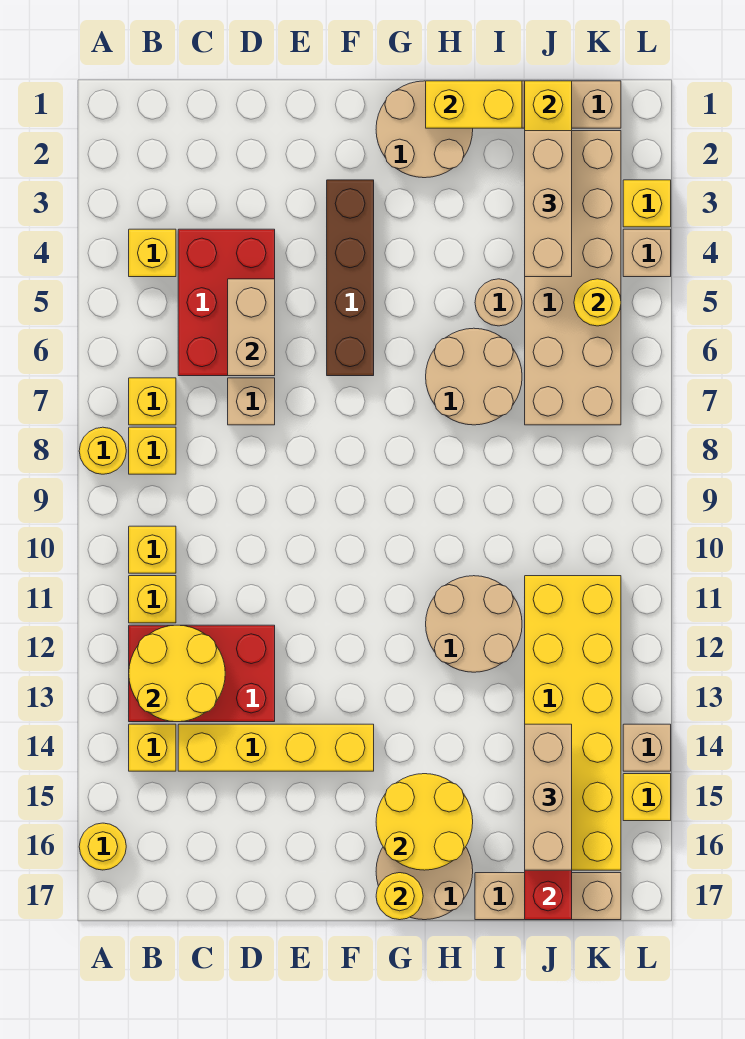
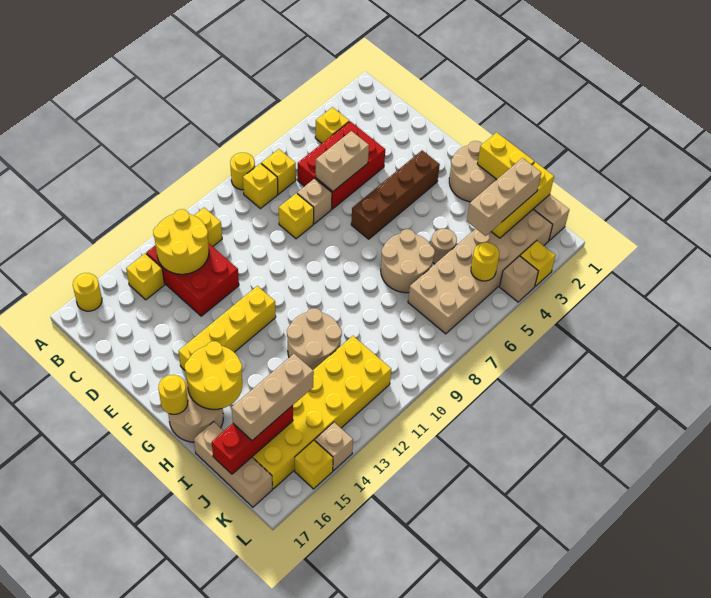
yellow brick B10 level 1 -> yellow brick D8 level 1
yellow brick C14:F14 level 1 -> yellow brick F12:F15 level 1

